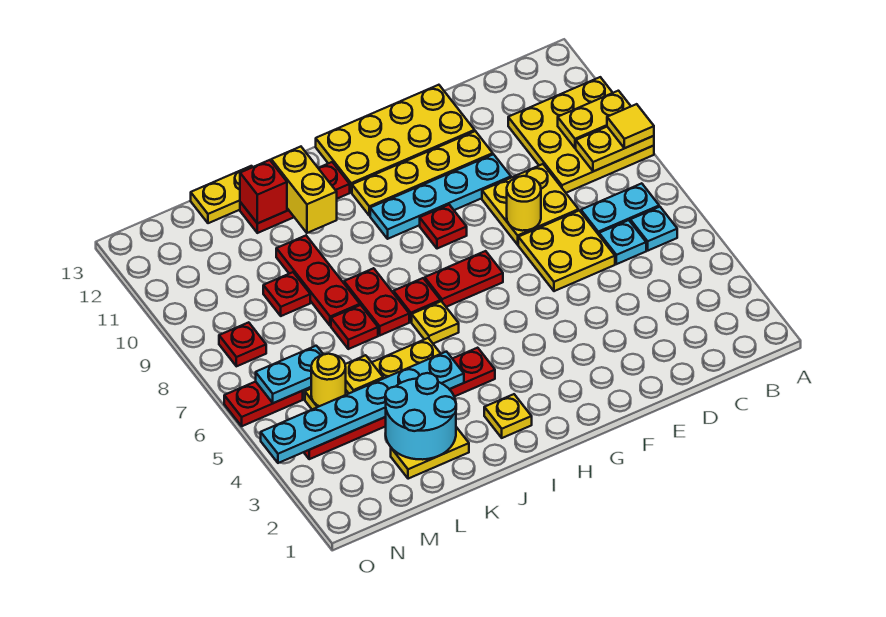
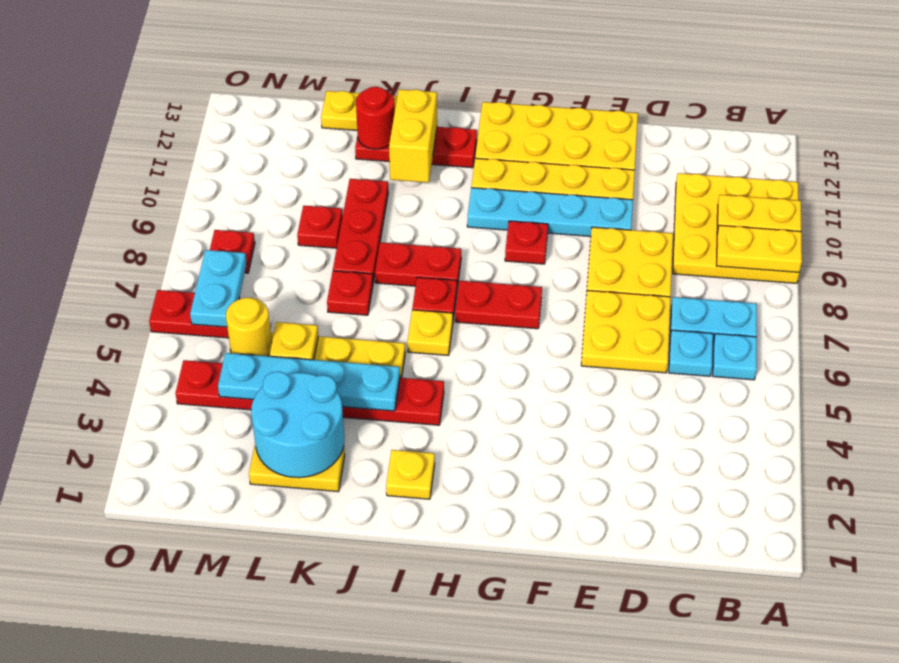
yellow tile A9 level 3 -> none
yellow round brick E8 level 2 -> none
cyan plate J4:O4 level 2 -> cyan plate J4:M4 level 2
red plate J7:J8 level 1 -> red plate I8:J8 level 1
red brick K12 level 2 -> red round brick K12 level 2
cyan plate M6:N6 level 2 -> cyan plate N6:N7 level 2

